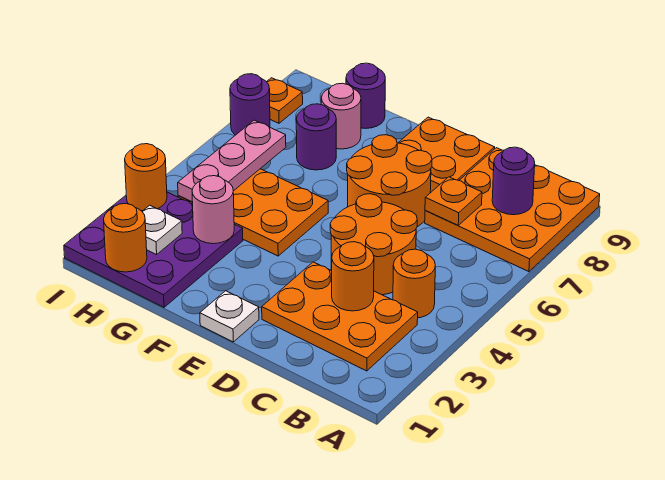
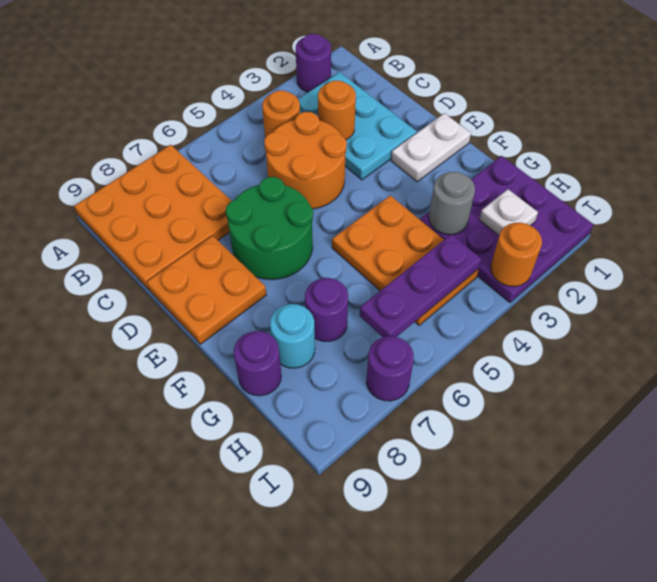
orange plate B2:D3 level 1 -> cyan plate B2:D3 level 1
purple round brick B8 level 2 -> purple round brick A2 level 1
orange plate C7 level 2 -> none
orange round brick D6:E7 level 1 -> green round brick D6:E7 level 1
white plate E1 level 1 -> white plate E1:E2 level 1
pink round brick G3 level 2 -> grey round brick G3 level 2
pink round brick G8 level 1 -> cyan round brick G8 level 1
orange round brick H1 level 2 -> none
pink plate H4:H6 level 2 -> purple plate H4:H6 level 2
orange plate I8 level 1 -> none

